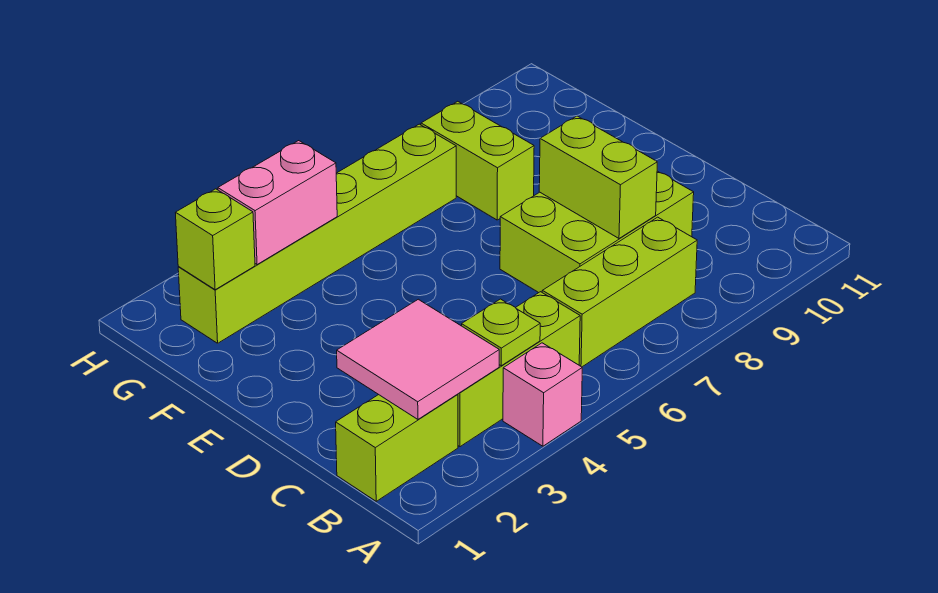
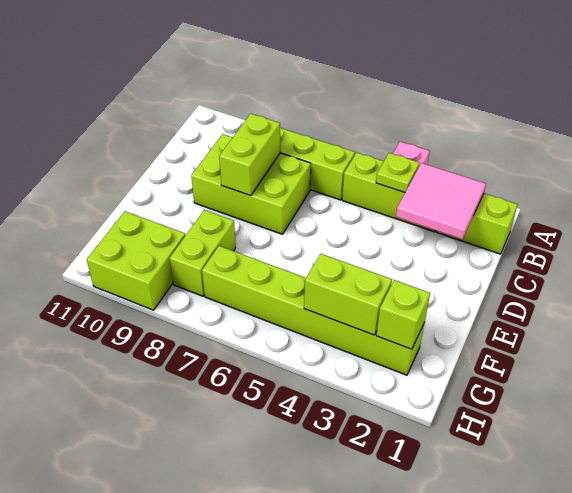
pink brick G3:G4 level 2 -> lime brick G3:G4 level 2
none -> lime brick G9:H10 level 1

